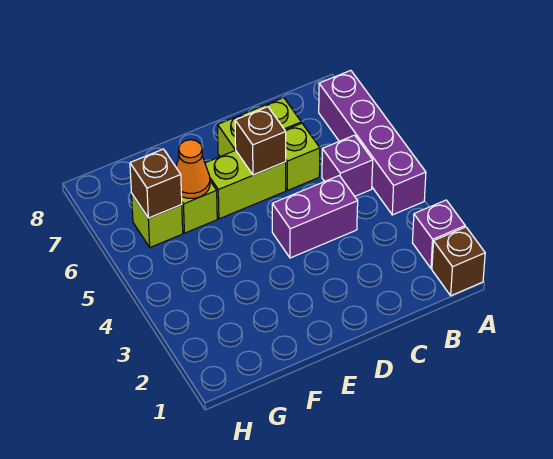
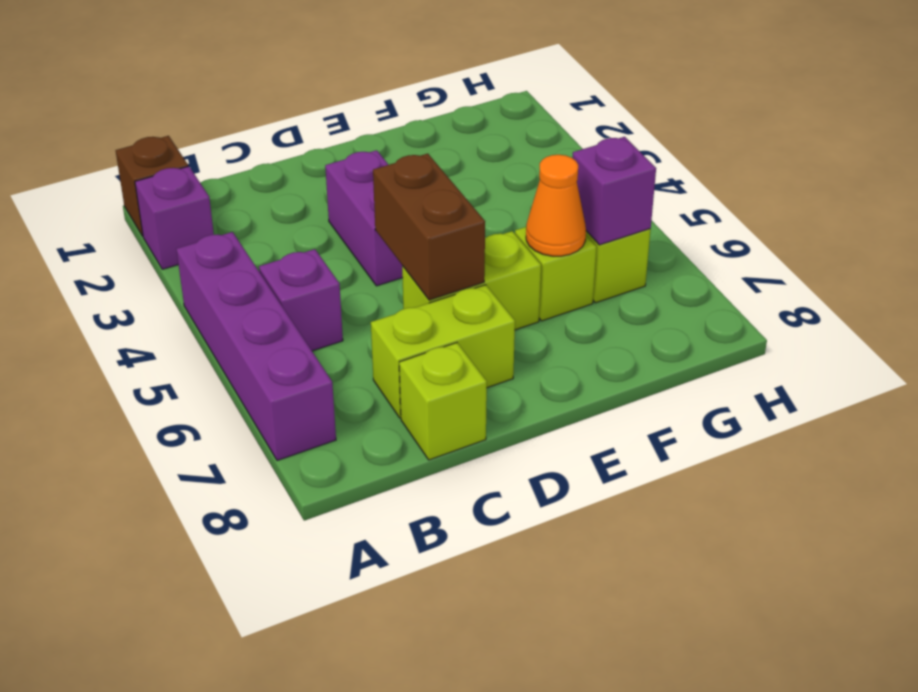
purple brick C4:D4 level 1 -> purple brick D3:D4 level 1
lime brick C6 level 1 -> lime brick C8 level 1
brown brick D6 level 2 -> brown brick D5:D6 level 2
brown brick G6 level 2 -> purple brick G6 level 2

